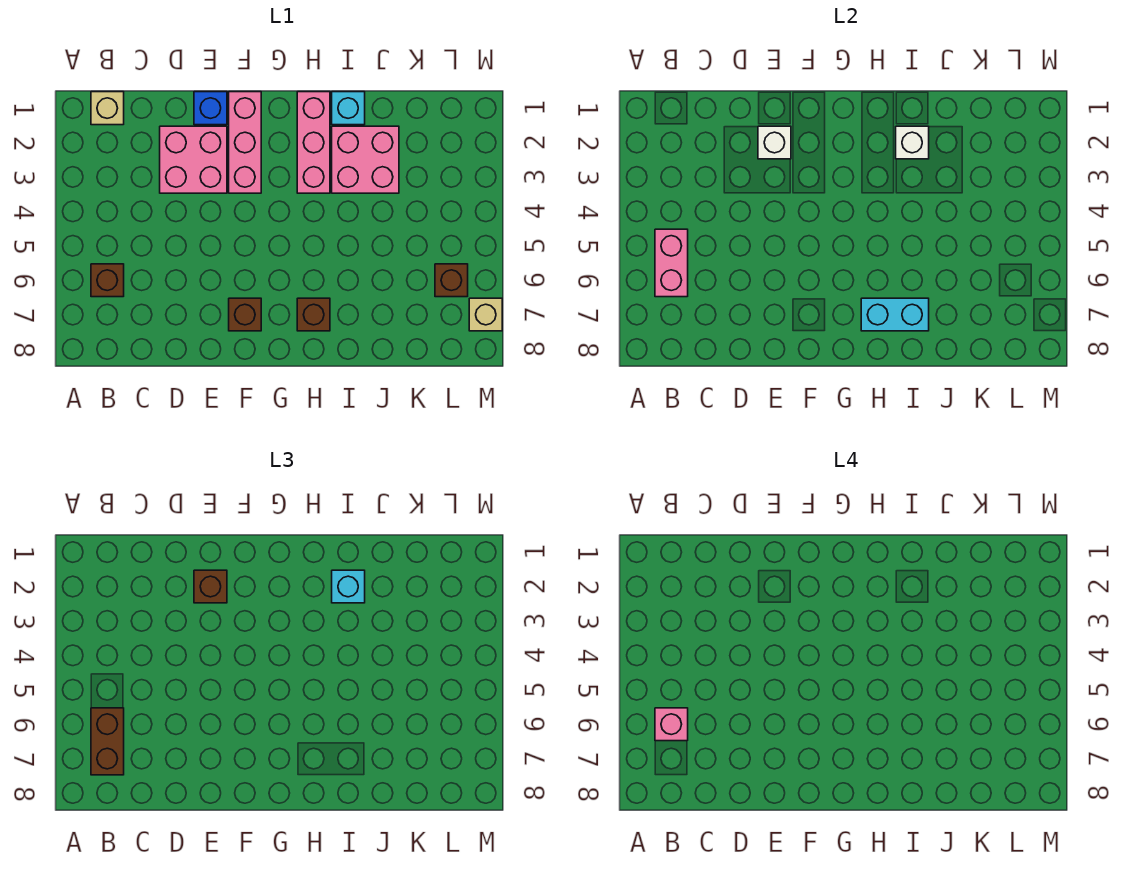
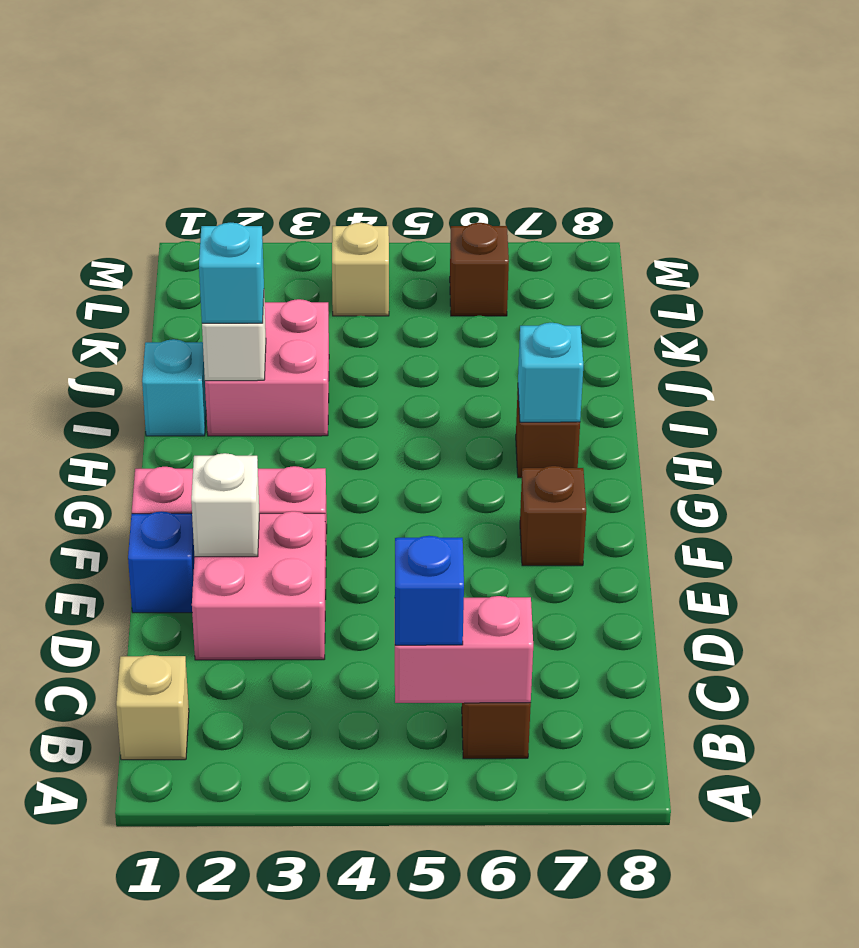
none -> blue brick B5 level 3
brown brick B6:B7 level 3 -> none
pink brick B6 level 4 -> none
brown brick E2 level 3 -> none
pink brick H1:H3 level 1 -> none
cyan brick H7:I7 level 2 -> cyan brick H7 level 2
tan brick M7 level 1 -> tan brick L4 level 1

